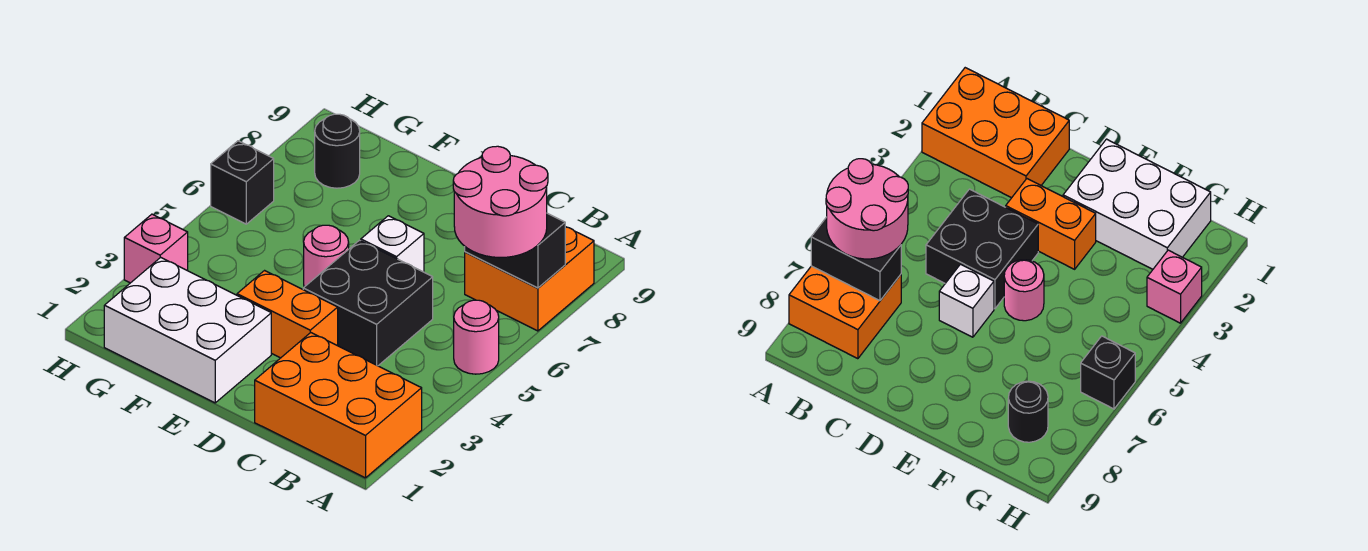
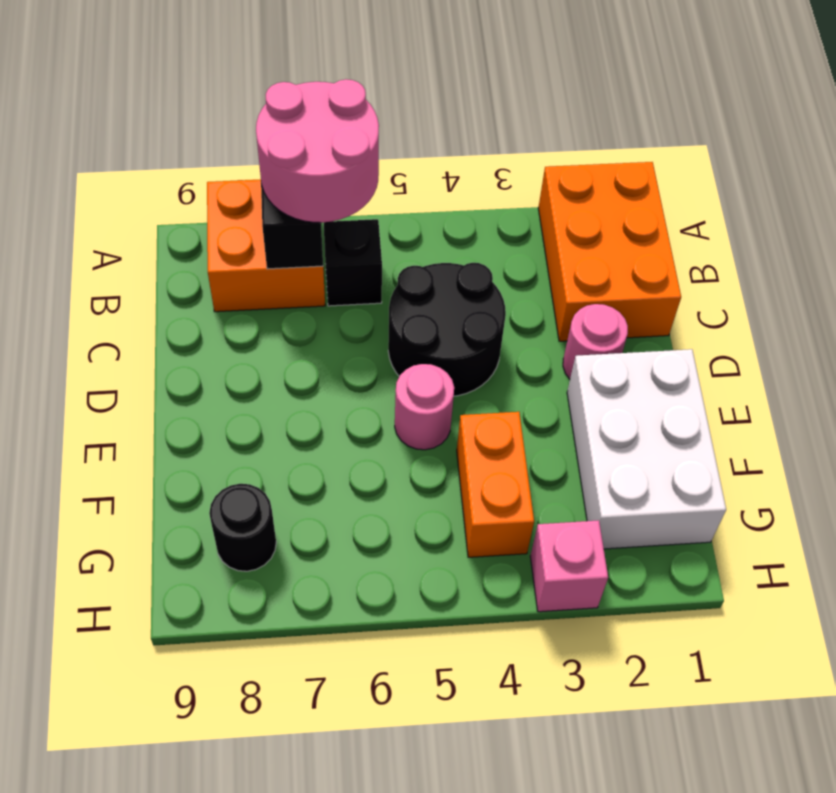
pink round brick A5 level 1 -> pink round brick D2 level 1
black brick C4:D5 level 1 -> black round brick C4:D5 level 1
orange brick D3:E3 level 1 -> orange brick F4:G4 level 1
white brick D6 level 1 -> none
black brick H6 level 1 -> black brick B6 level 1

